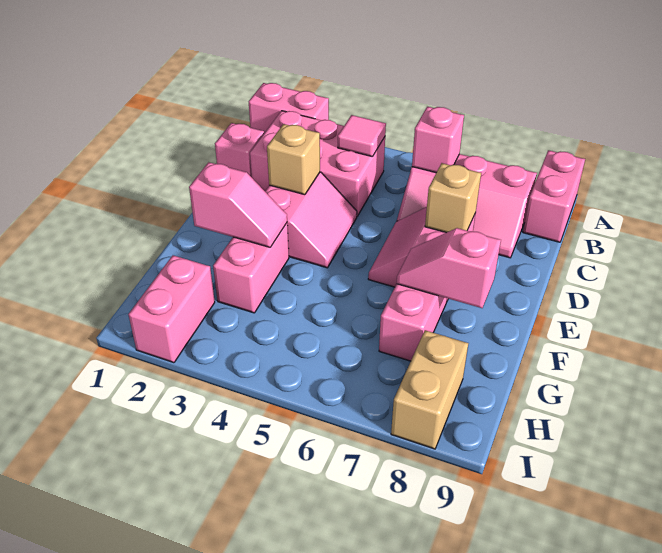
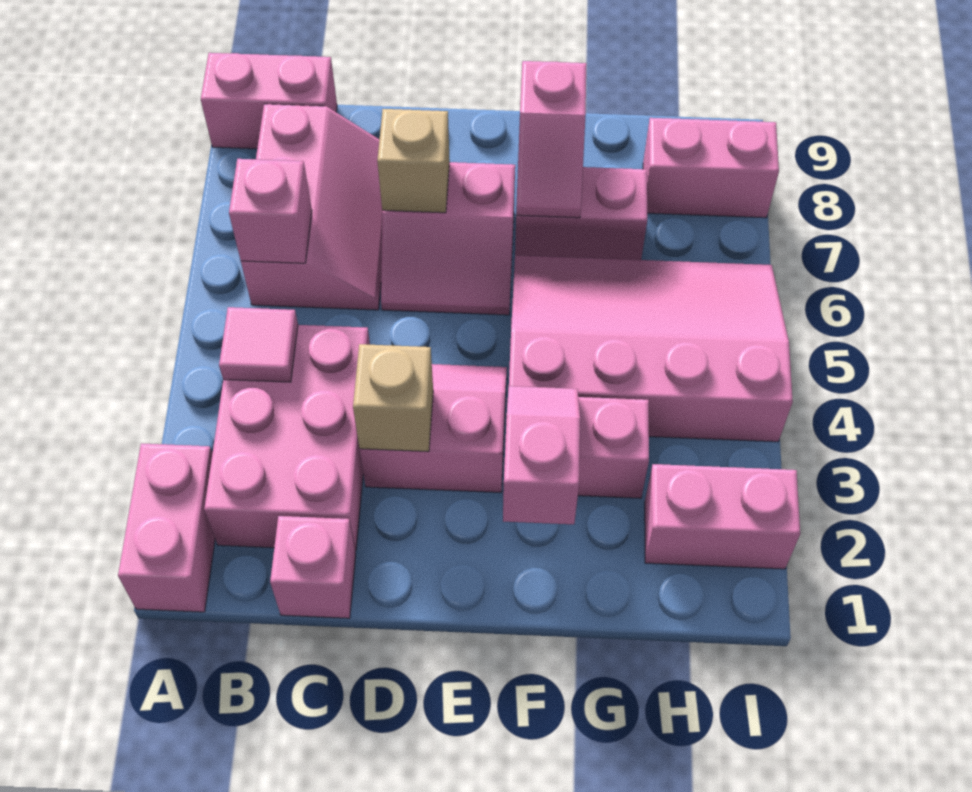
none -> pink slope F4:I6 level 1 top 4
tan brick H8:I8 level 1 -> pink brick H8:I8 level 1

